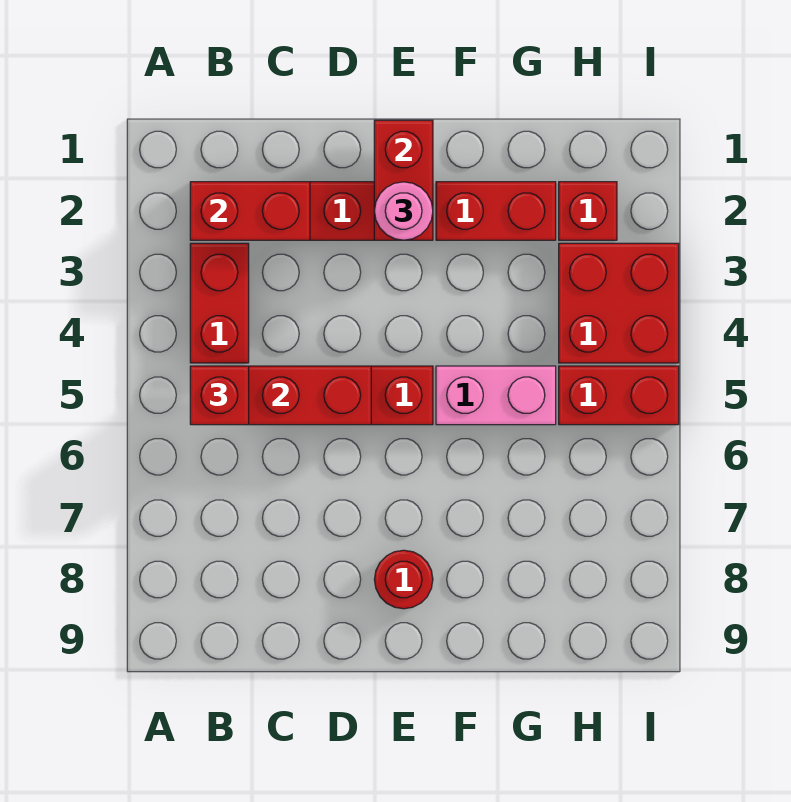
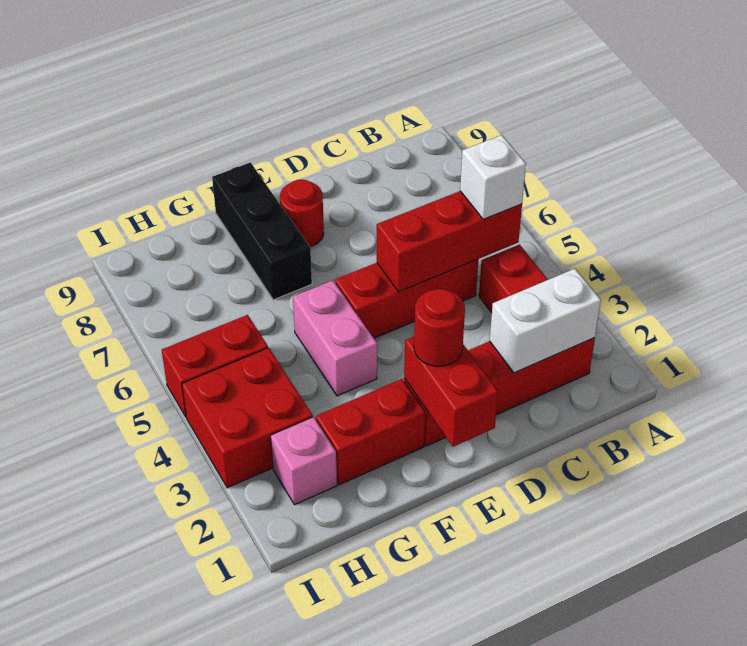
red brick B2:C2 level 2 -> white brick B2:C2 level 2
red brick B5 level 3 -> white brick B5 level 3
pink round brick E2 level 3 -> red round brick E2 level 3
pink brick F5:G5 level 1 -> pink brick F4:F5 level 1
none -> black brick F7:F9 level 1
red brick H2 level 1 -> pink brick H2 level 1

